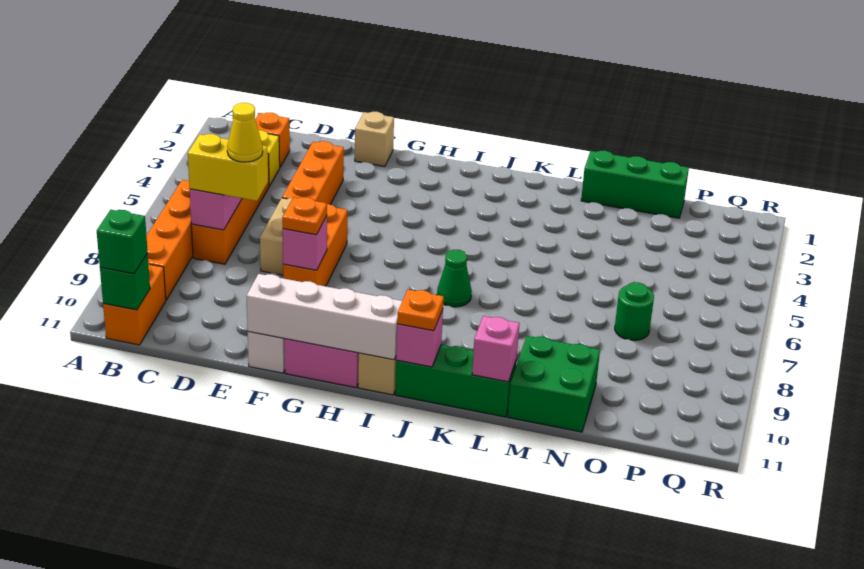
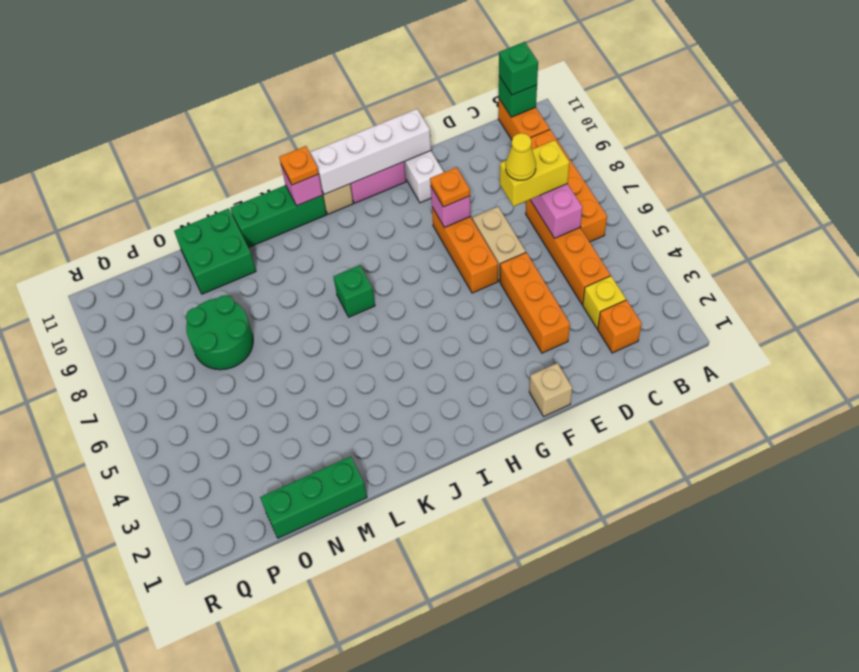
green cone J7 level 1 -> green brick J7 level 1
pink brick L11 level 2 -> none
green round brick O7 level 1 -> green round brick N7:O8 level 1

